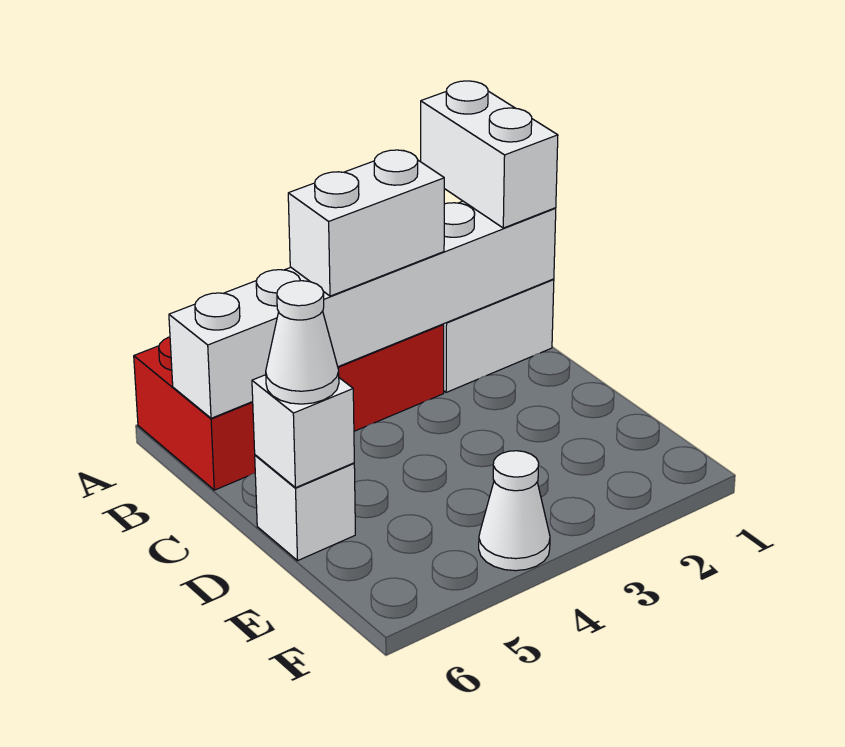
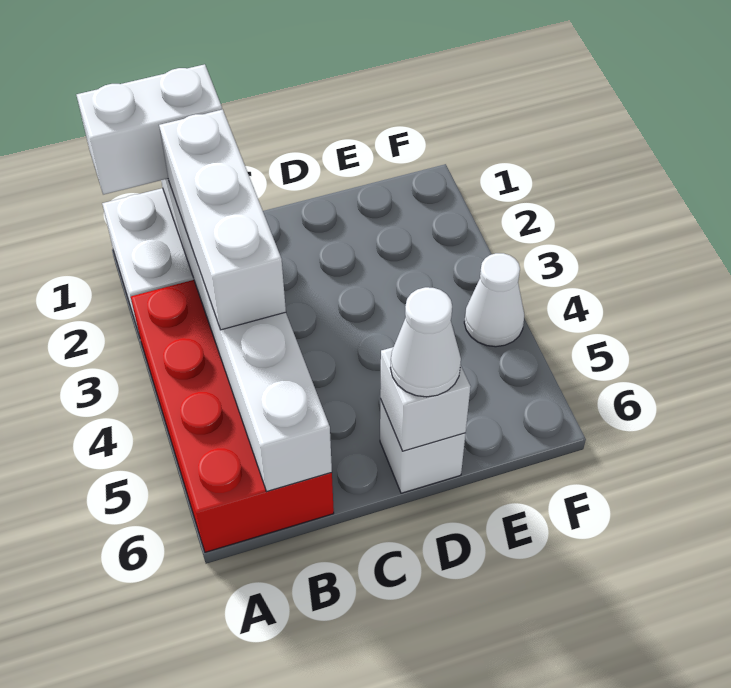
white brick B3:B4 level 3 -> white brick B2:B4 level 3

